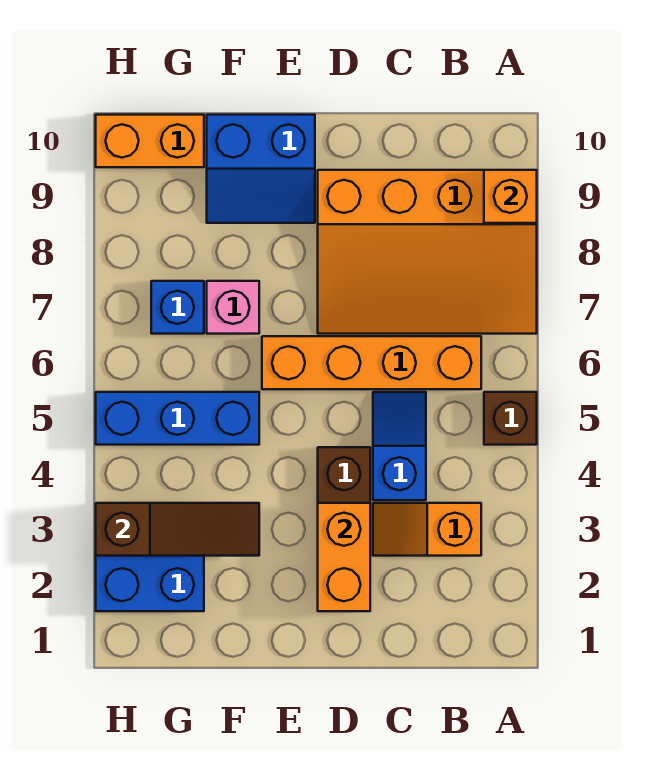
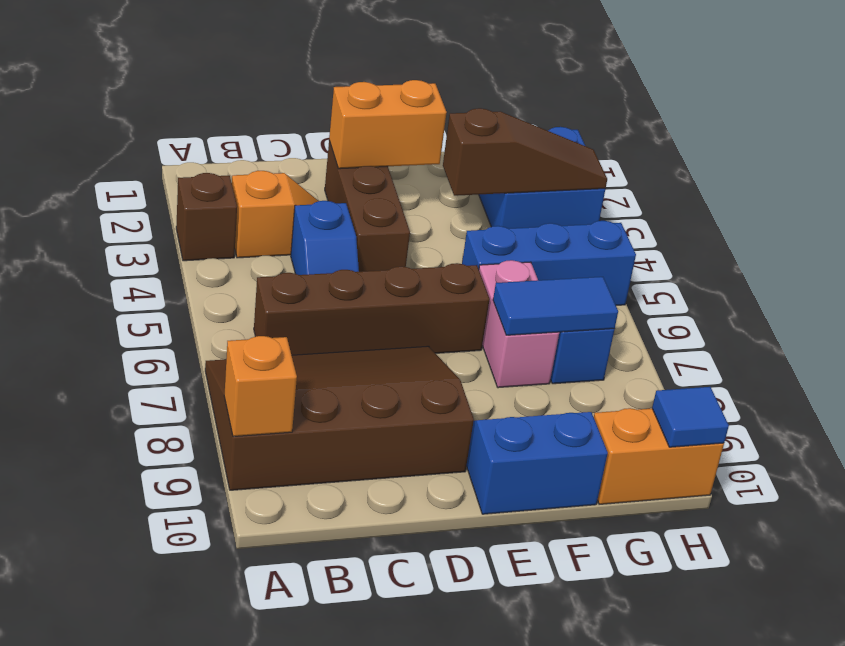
brown brick A5 level 1 -> brown brick A3 level 1
orange slope A7:D9 level 1 top 9 -> brown slope A7:D9 level 1 top 9
orange brick B6:E6 level 1 -> brown brick B6:E6 level 1
orange brick D2:D3 level 2 -> orange brick D2:E2 level 2
brown slope F3:H3 level 2 top H -> brown slope F3:H3 level 2 top F
pink brick F7 level 1 -> pink brick F6:F7 level 1
none -> blue tile F7:G7 level 2
none -> blue tile H10 level 2

